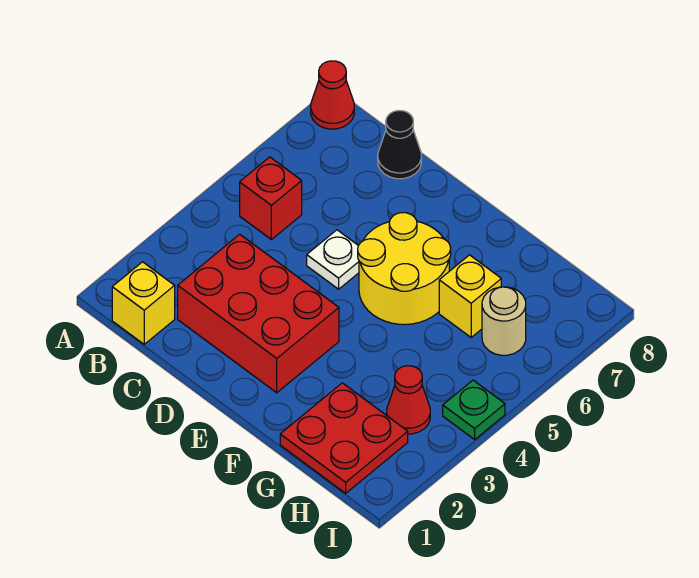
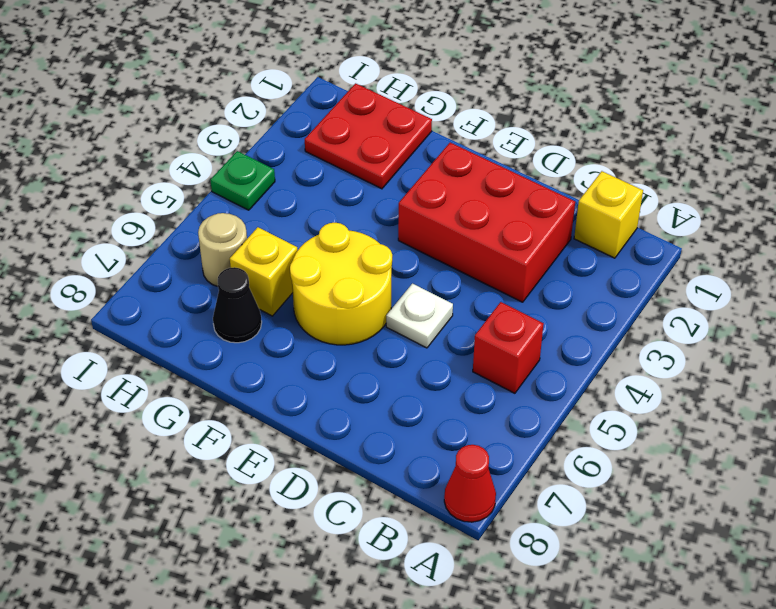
black cone C8 level 1 -> black cone G7 level 1
red cone H3 level 1 -> none

